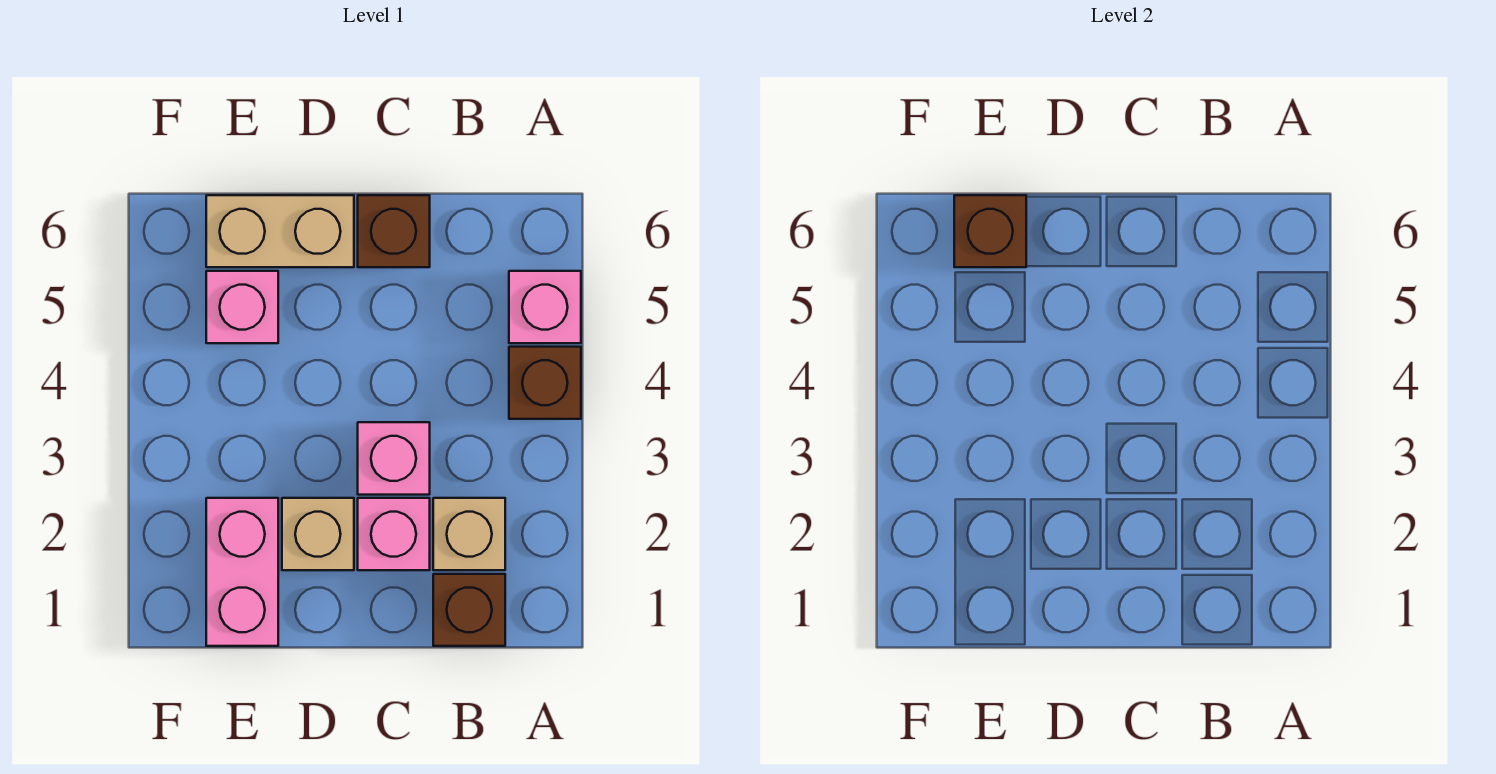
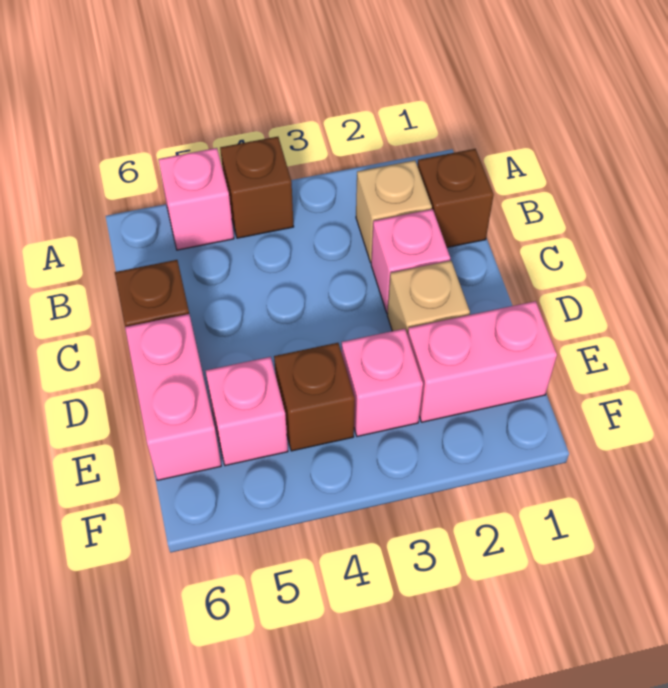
pink brick C3 level 1 -> pink brick E3 level 1
tan brick D6:E6 level 1 -> pink brick D6:E6 level 1
brown brick E6 level 2 -> brown brick E4 level 1

